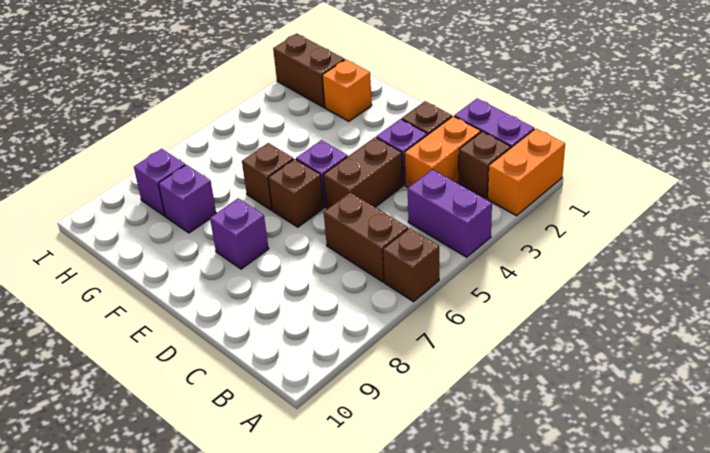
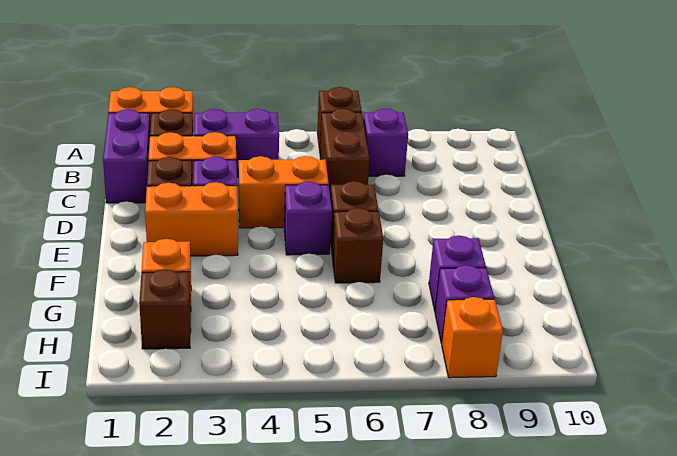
purple brick A4:B4 level 1 -> purple brick B3:B4 level 1
brown brick D4:D5 level 1 -> orange brick D4:D5 level 1
none -> orange brick E2:E3 level 1
purple brick E8 level 1 -> purple brick B7 level 1
brown brick H2:I2 level 1 -> brown brick H2 level 1
none -> orange brick I8 level 1

